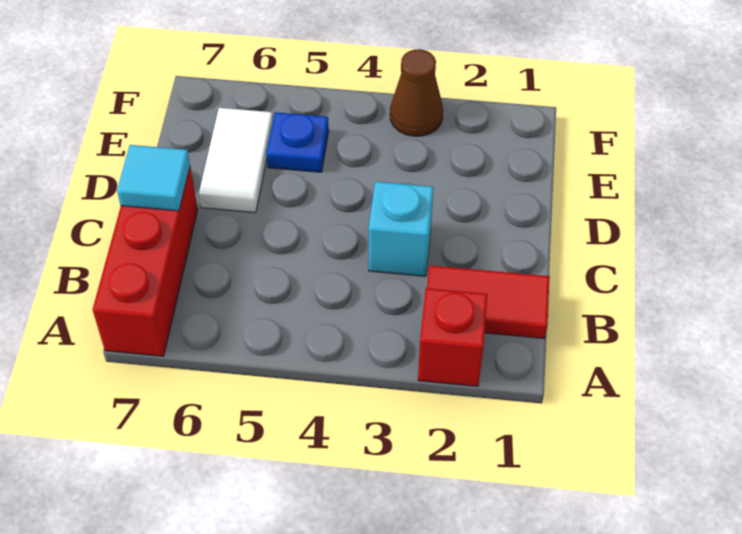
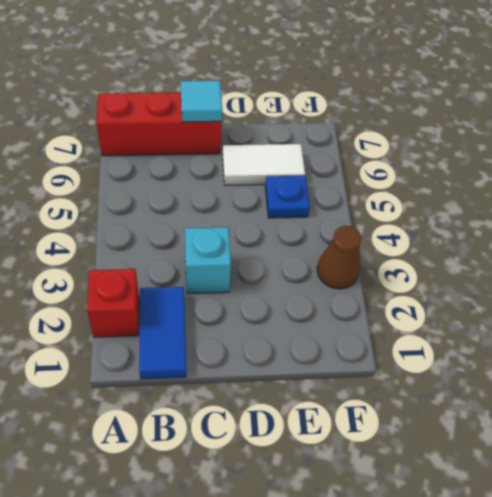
red tile B1:B2 level 1 -> blue tile B1:B2 level 1

